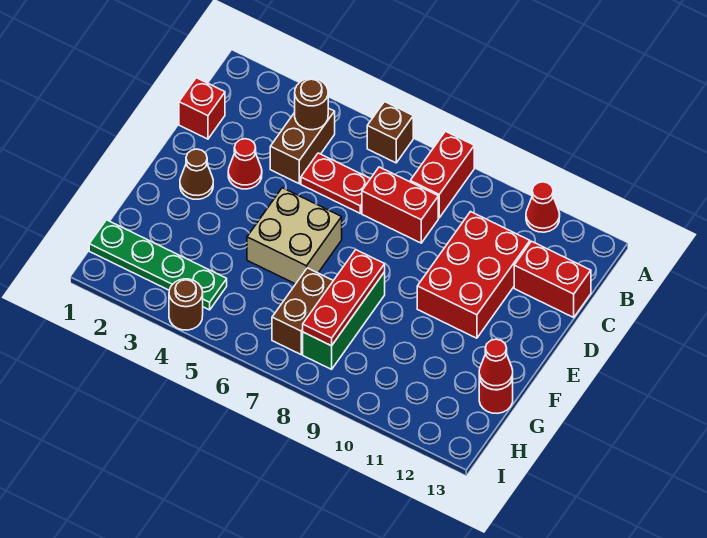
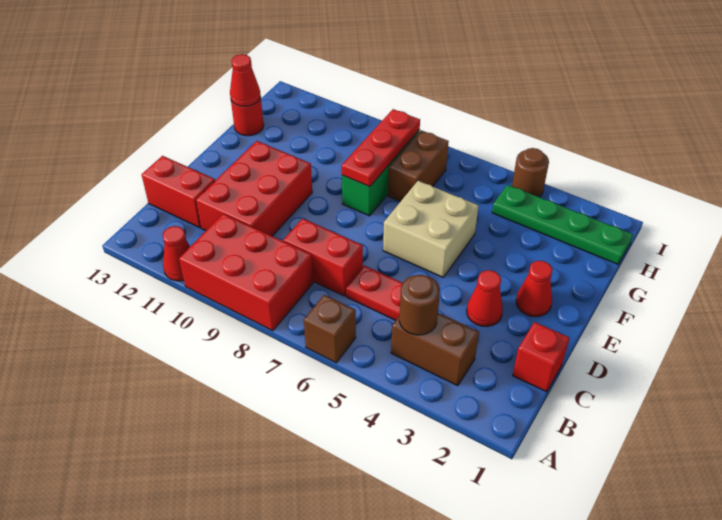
red brick A8:B8 level 1 -> red brick A8:B10 level 1
brown brick B4:C4 level 1 -> brown brick B3:B4 level 1
brown cone E2 level 1 -> red cone E2 level 1

